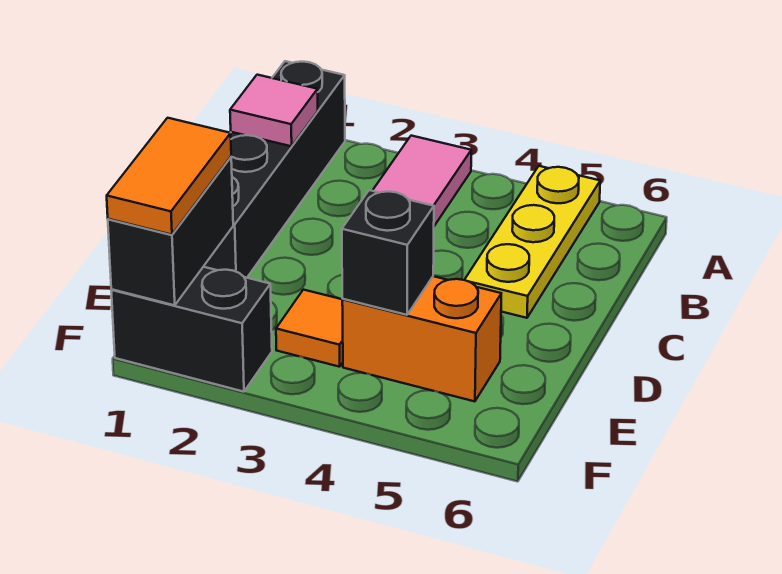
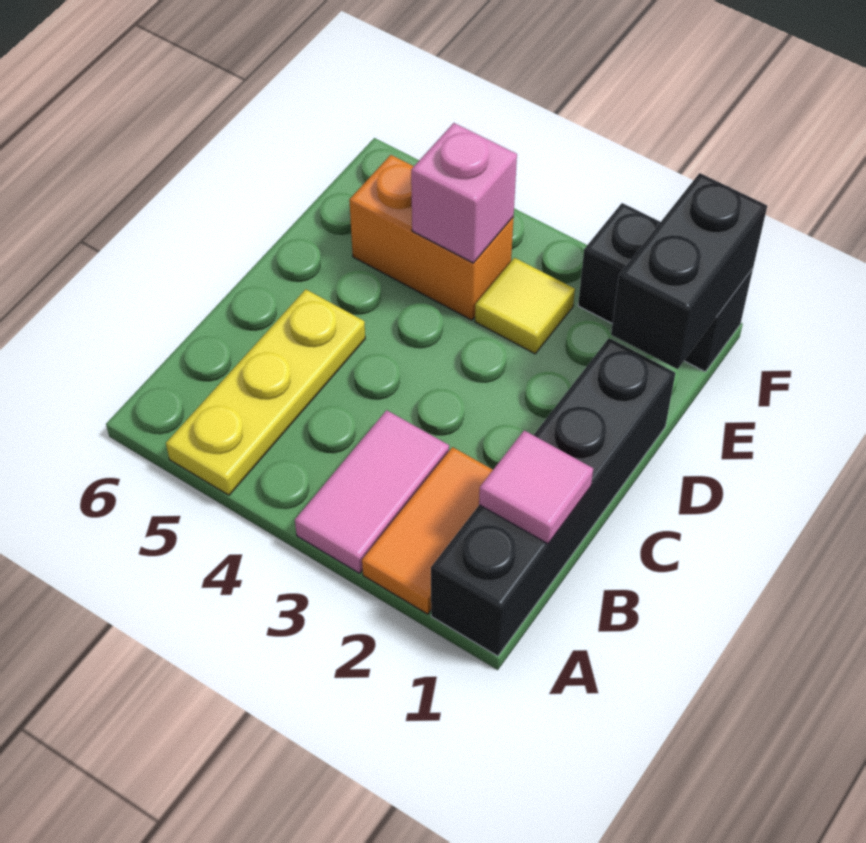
orange tile E1:F1 level 3 -> orange tile A2:B2 level 1
orange tile E3 level 1 -> yellow tile E3 level 1
black brick E4 level 2 -> pink brick E4 level 2

